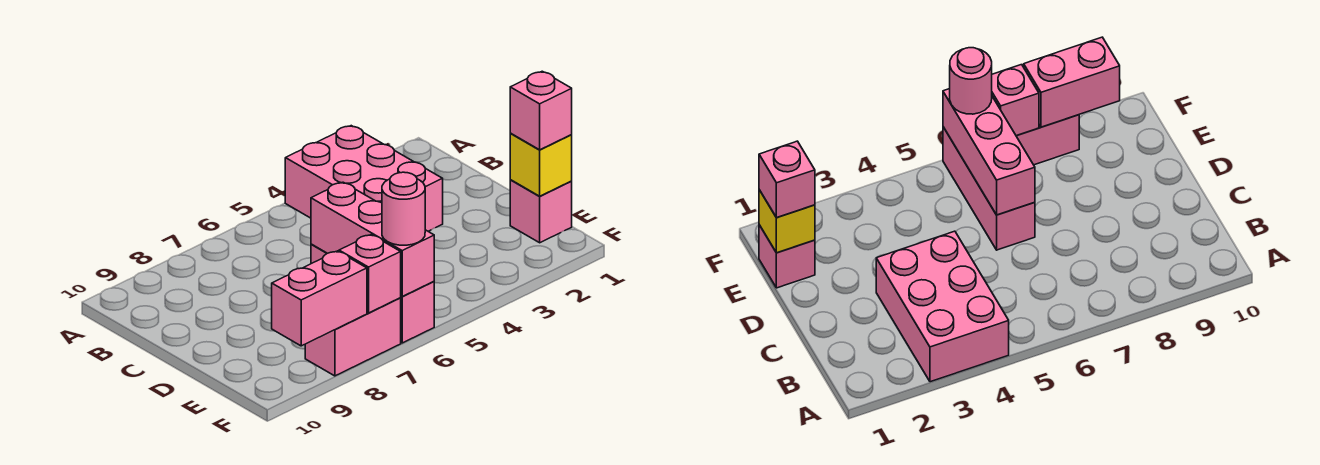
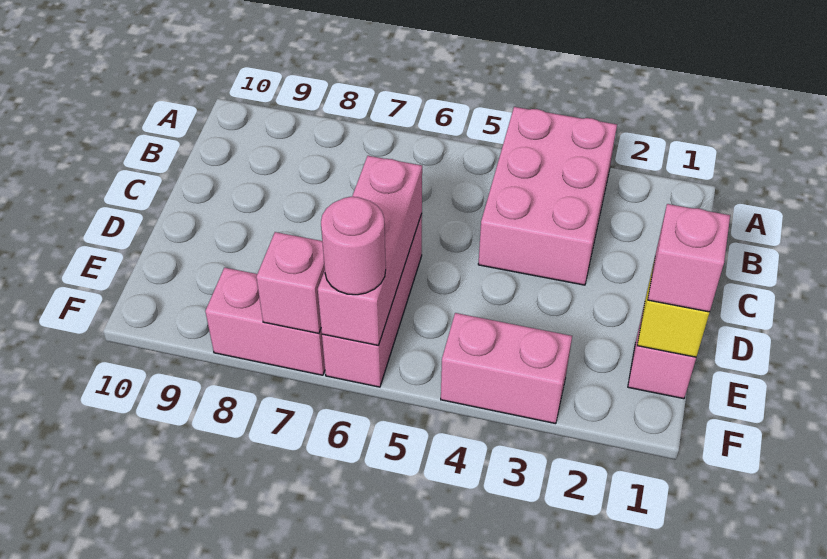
pink brick F8:F9 level 2 -> pink brick F3:F4 level 1

